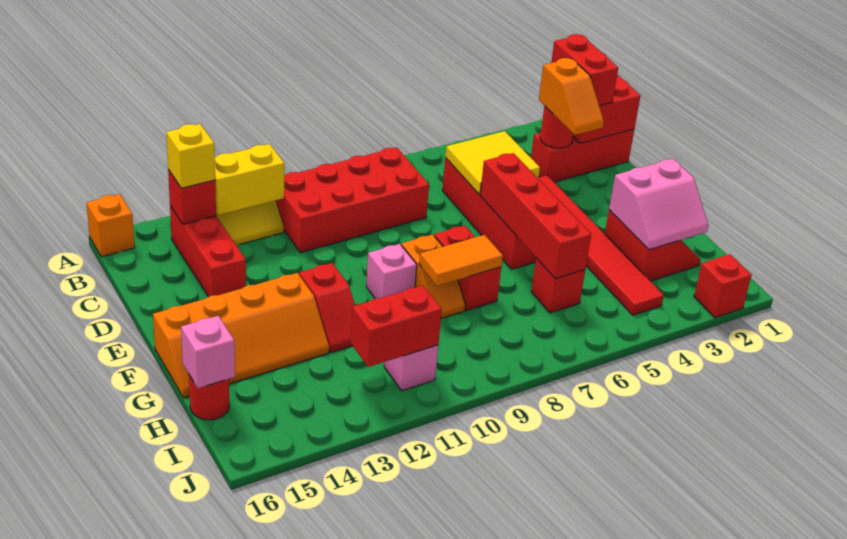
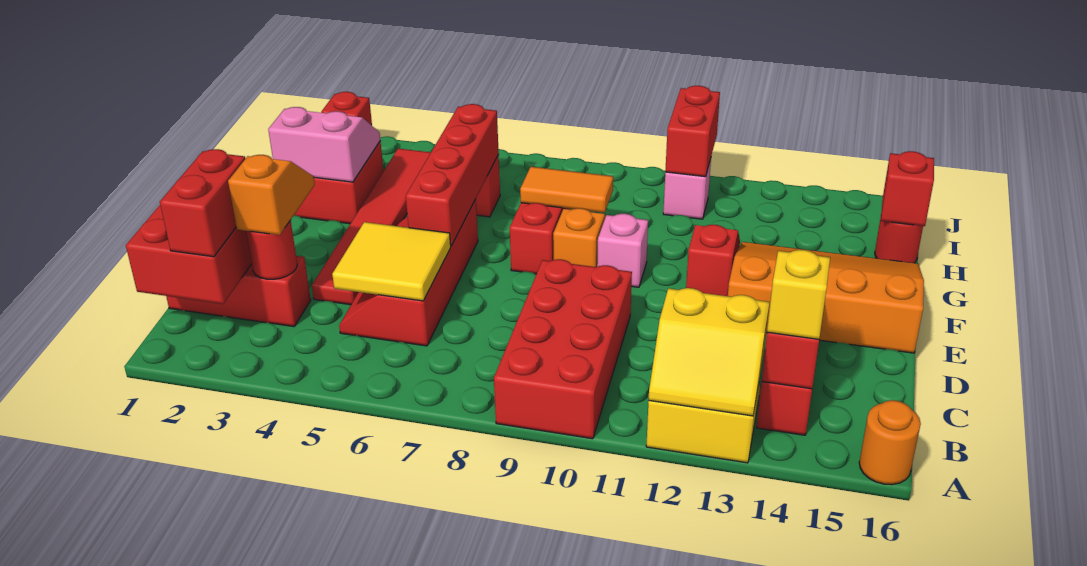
orange brick A16 level 1 -> orange round brick A16 level 1
red brick B8:C11 level 1 -> red brick A9:D10 level 1
orange slope F13:G16 level 1 top F -> orange slope E13:G16 level 1 top E
pink brick H16 level 2 -> red brick H16 level 2
red brick I11:I12 level 2 -> red brick I11:J11 level 2

